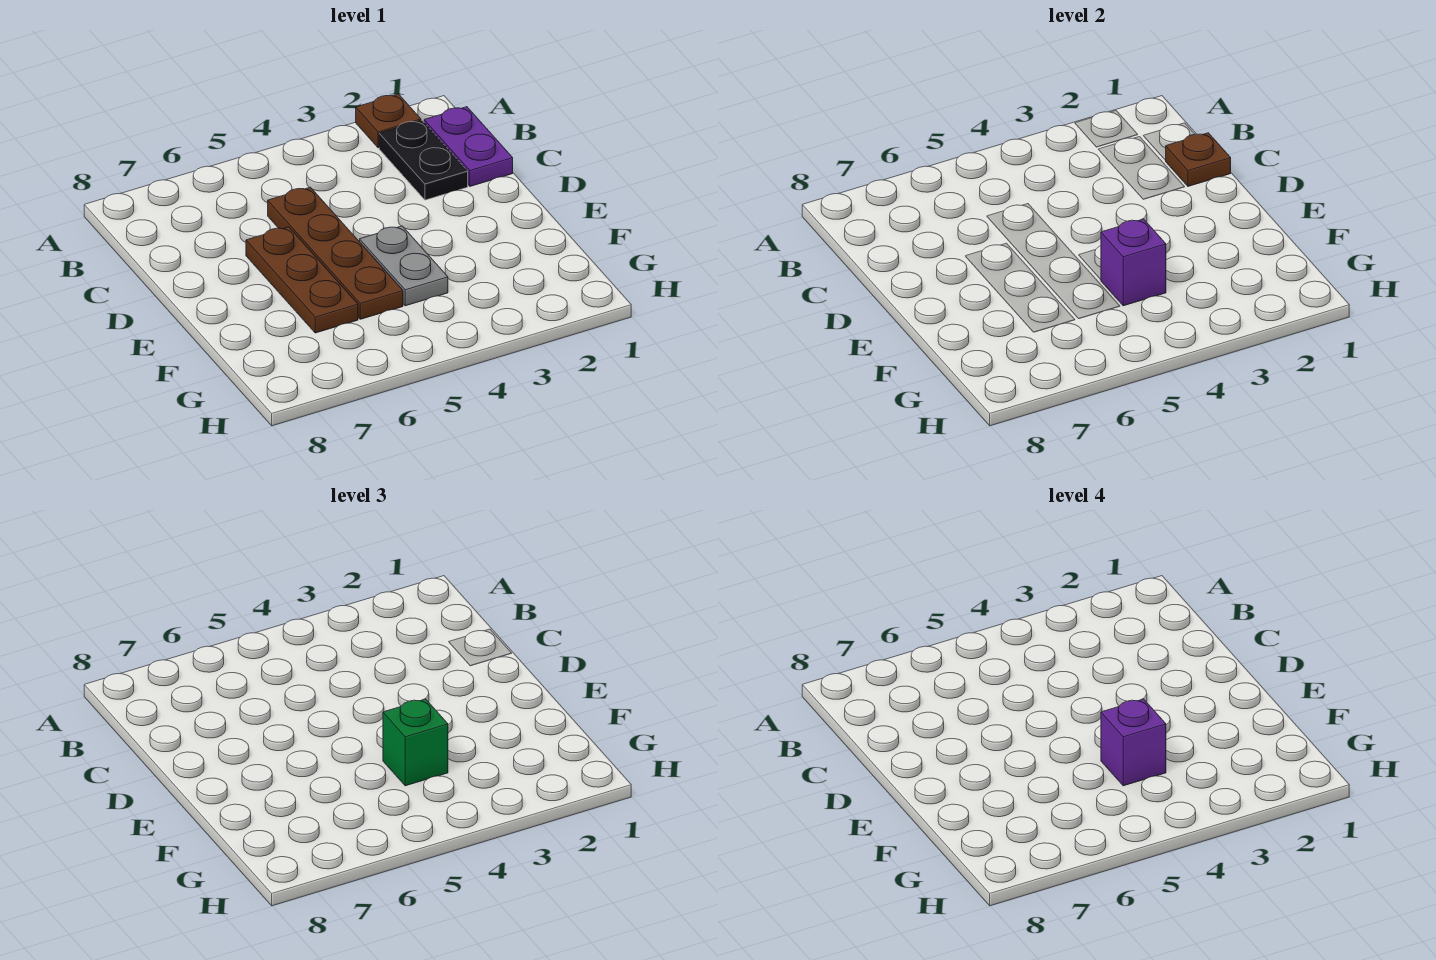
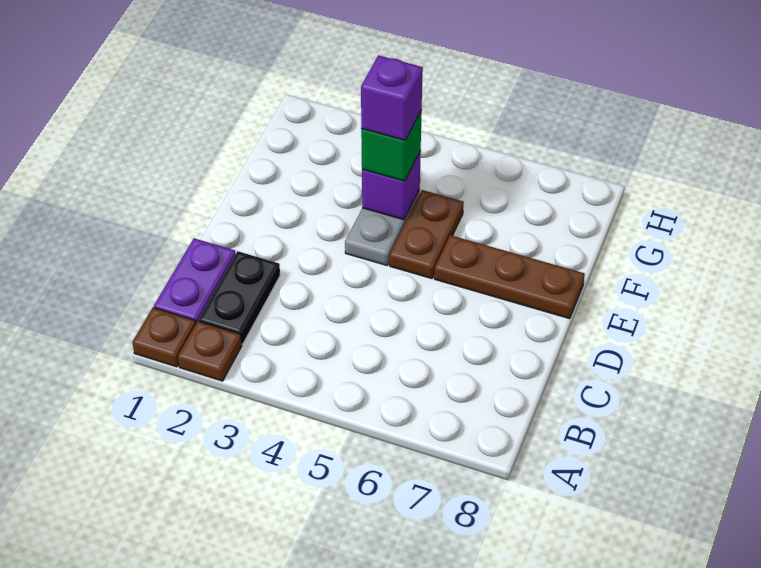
brown plate C1 level 2 -> brown plate A1 level 1
brown plate C5:F5 level 1 -> brown plate E5:F5 level 1
brown plate D6:F6 level 1 -> brown plate E6:E8 level 1

